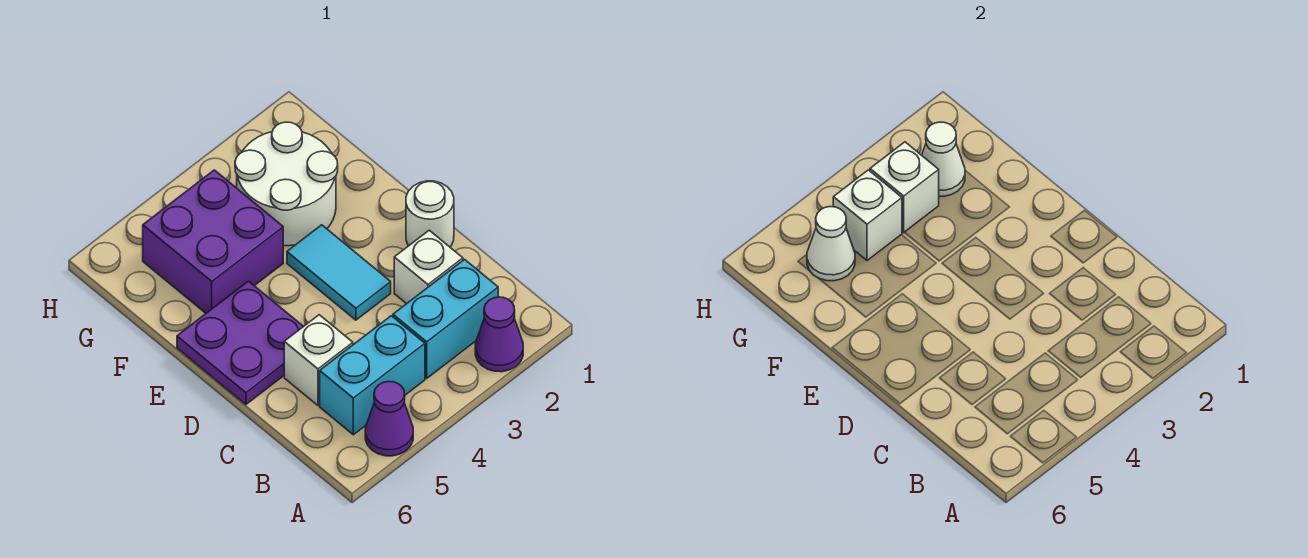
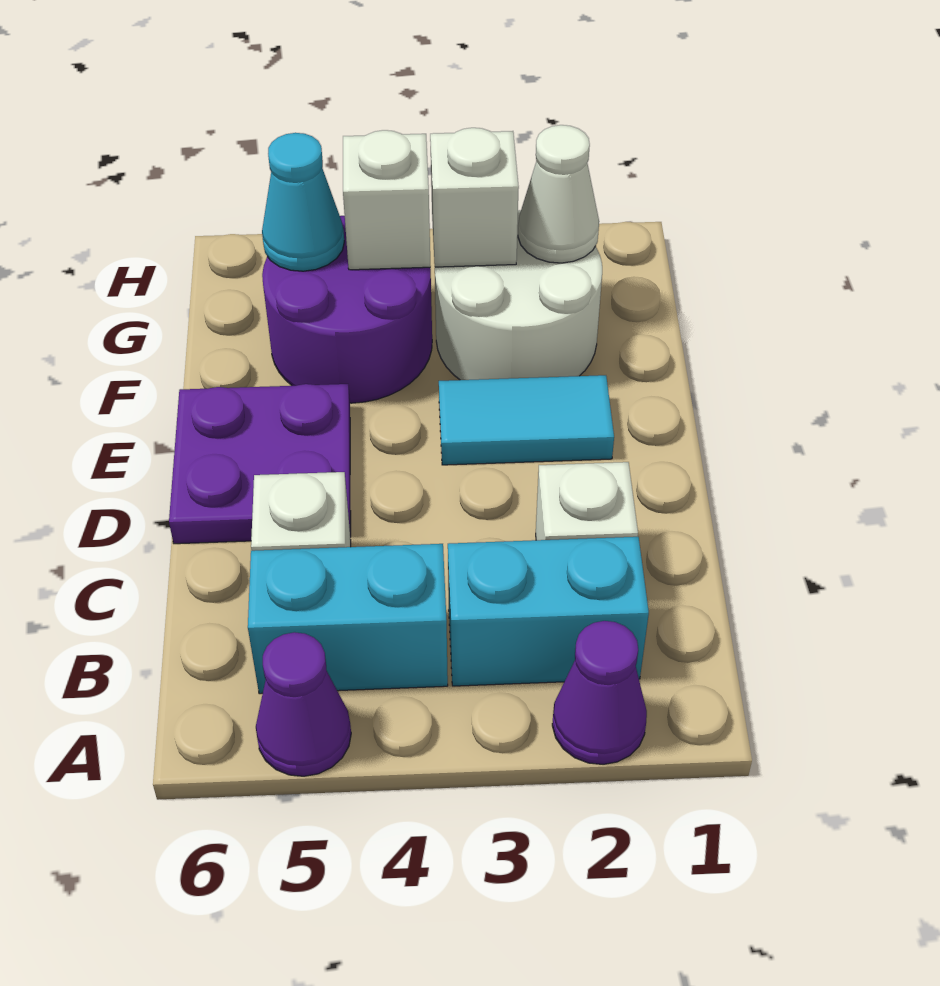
white round brick D1 level 1 -> none
cyan tile D3:E3 level 1 -> cyan tile E2:E3 level 1
purple brick F4:G5 level 1 -> purple round brick F4:G5 level 1
white cone G5 level 2 -> cyan cone G5 level 2

